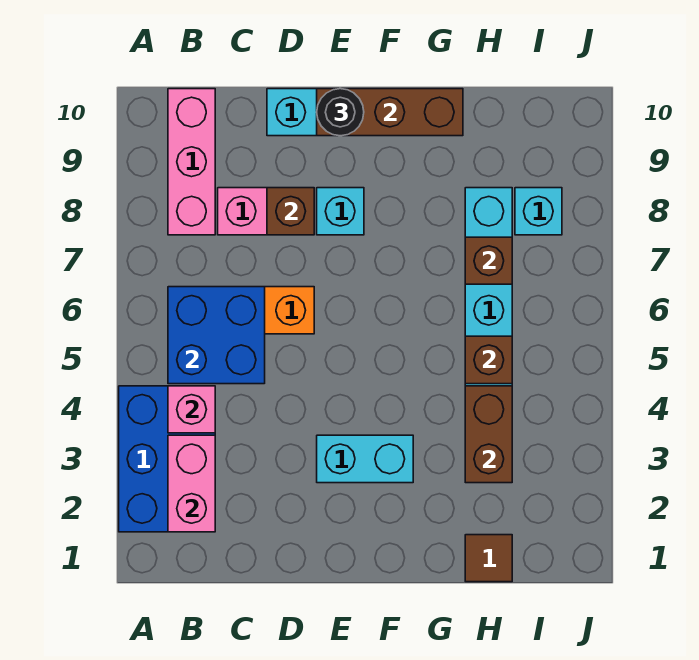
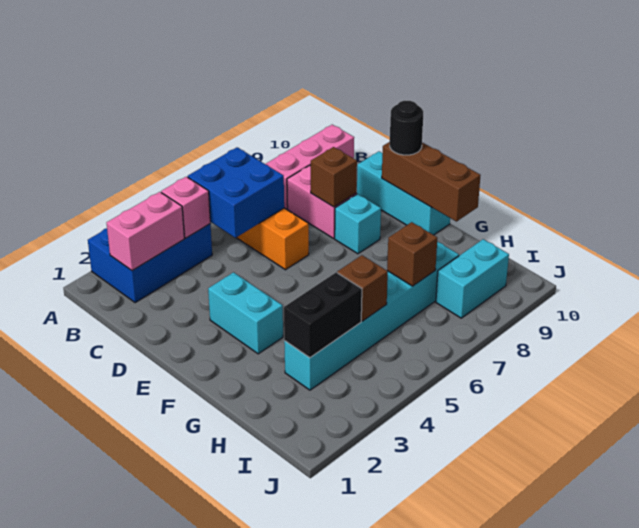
brown tile H1 level 1 -> none
brown brick H3:H4 level 2 -> black brick H3:H4 level 2
cyan brick I8 level 1 -> cyan brick I8:I9 level 1

